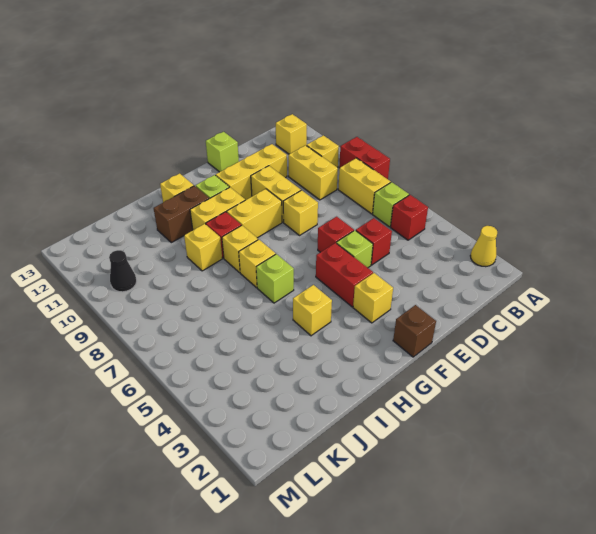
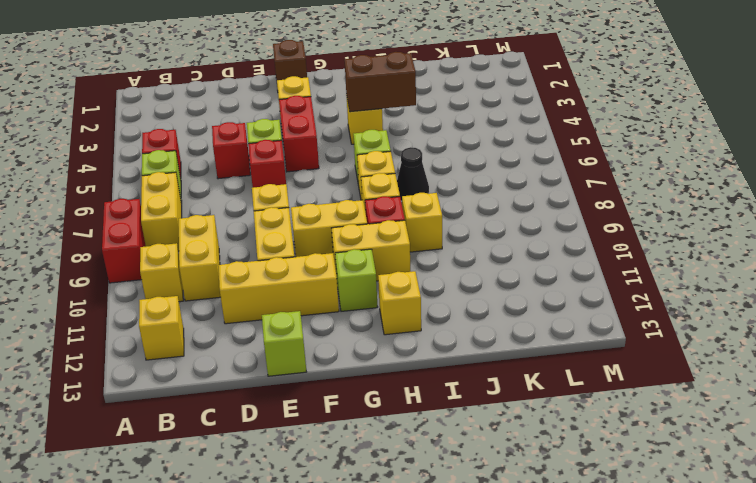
yellow cone A2 level 1 -> none
brown brick H11:I11 level 1 -> brown brick H4:I4 level 2
black cone L10 level 1 -> black cone I7 level 1

